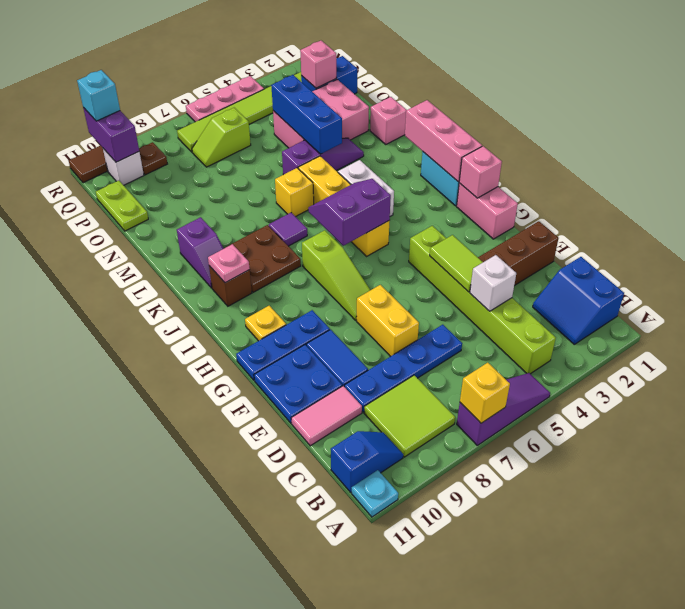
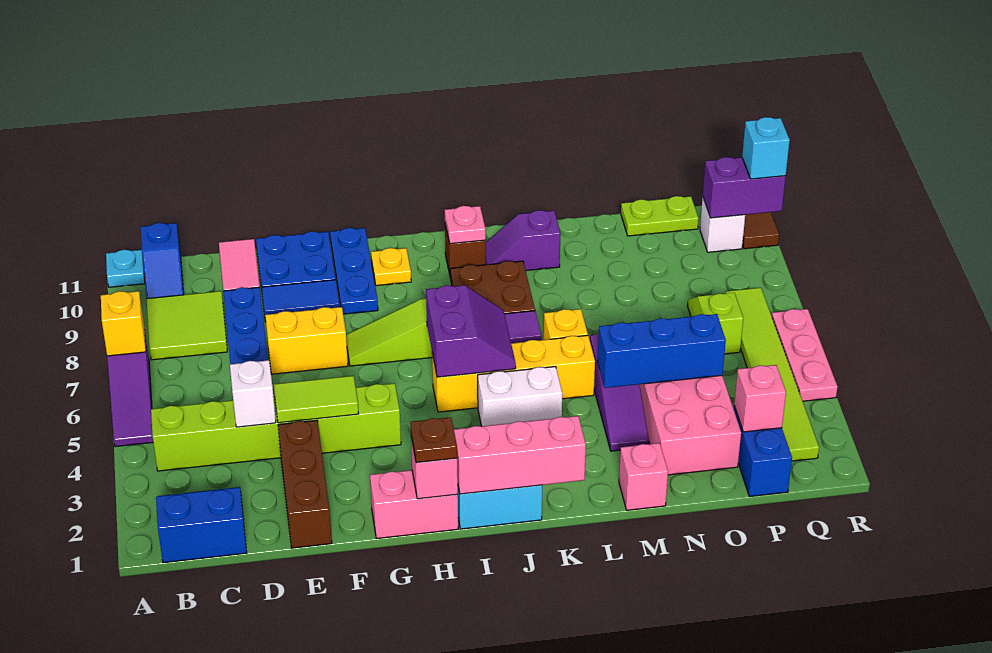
brown plate Q9 level 1 -> brown plate H1 level 3

